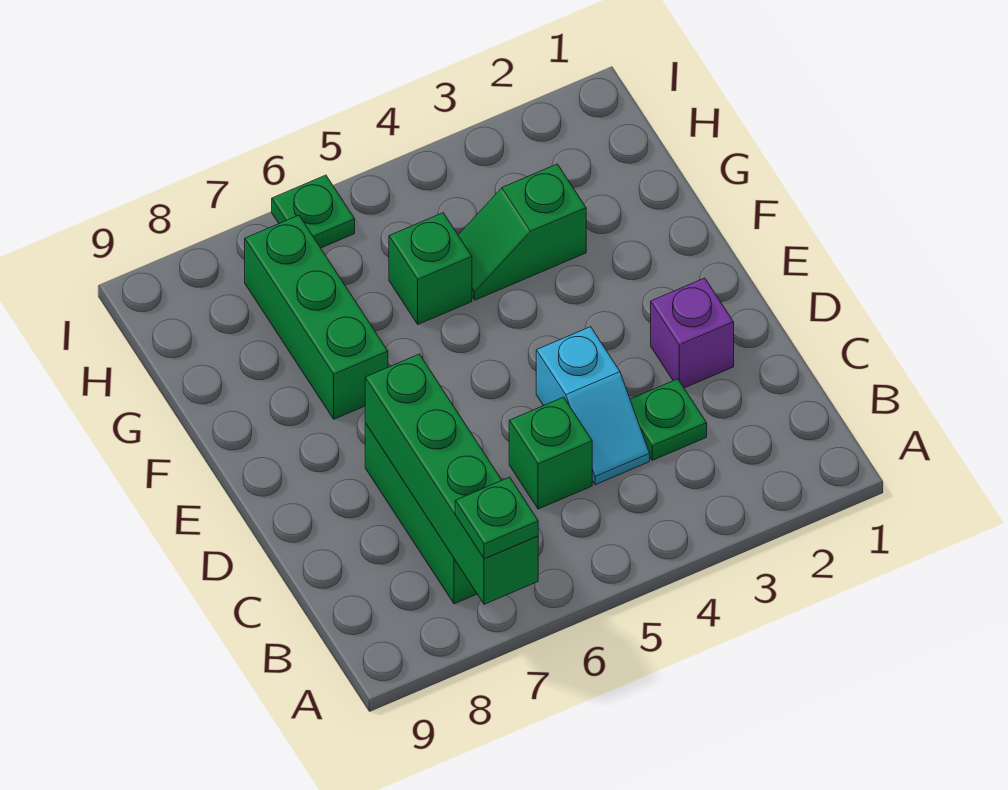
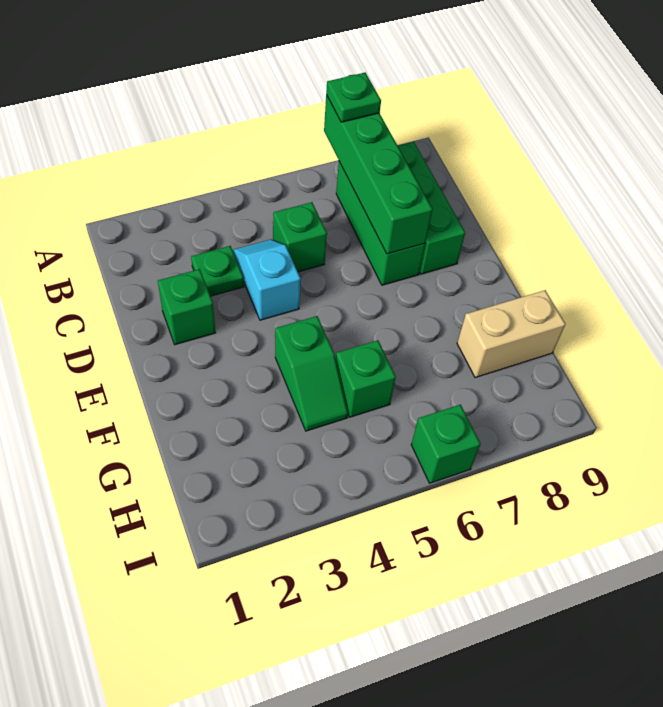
purple brick D2 level 1 -> green brick D2 level 1
green brick F7:H7 level 1 -> green brick B8:D8 level 1
green slope G3:G4 level 1 top 3 -> green slope F4:G4 level 1 top F
none -> tan brick G8:G9 level 1
green plate I6 level 1 -> green brick I6 level 1

